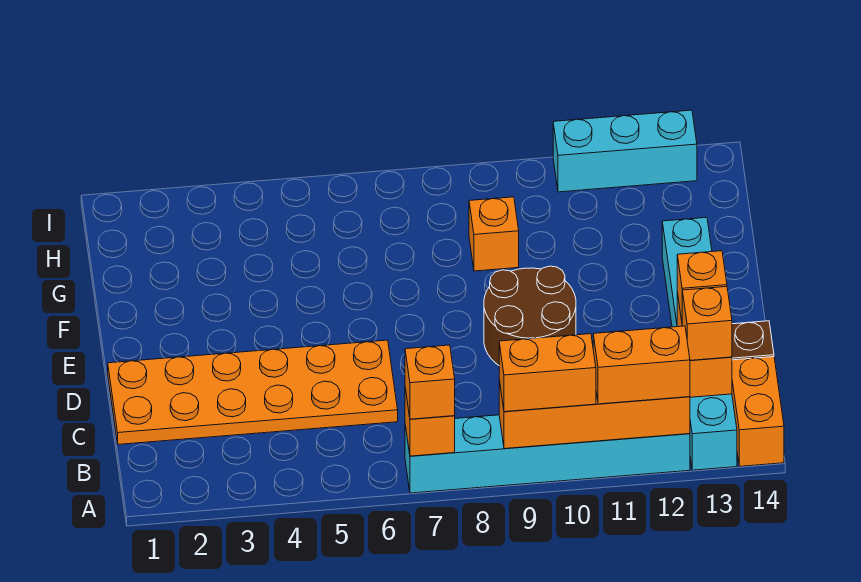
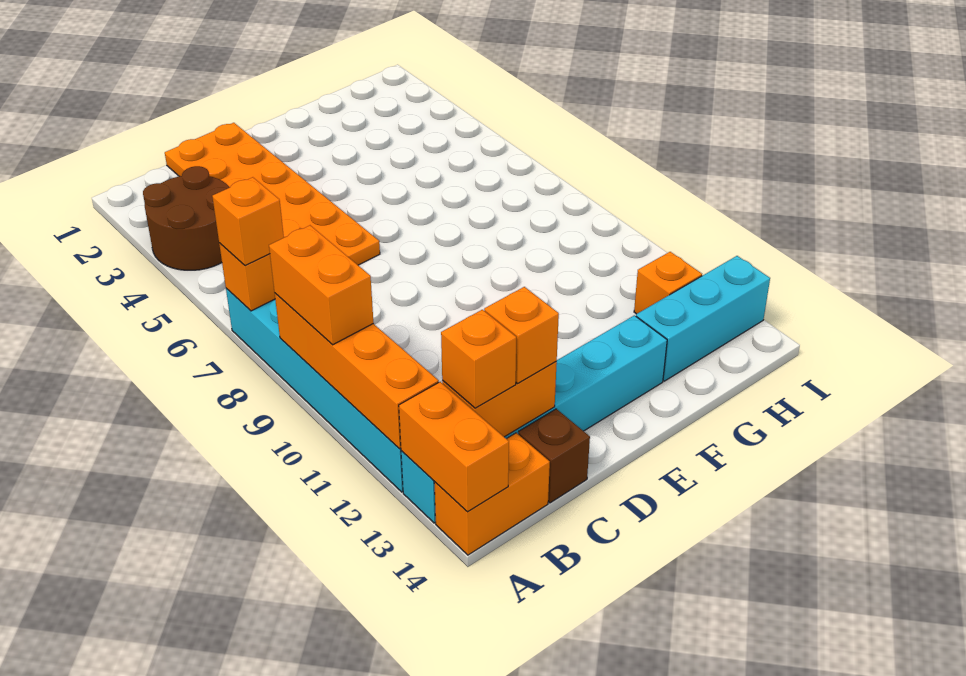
orange brick A11:A12 level 3 -> orange brick A13:A14 level 2
brown round brick D9:E10 level 1 -> brown round brick A3:B4 level 1
orange brick G9 level 1 -> orange brick H12 level 1
cyan brick I11:I13 level 1 -> cyan brick G13:I13 level 1

